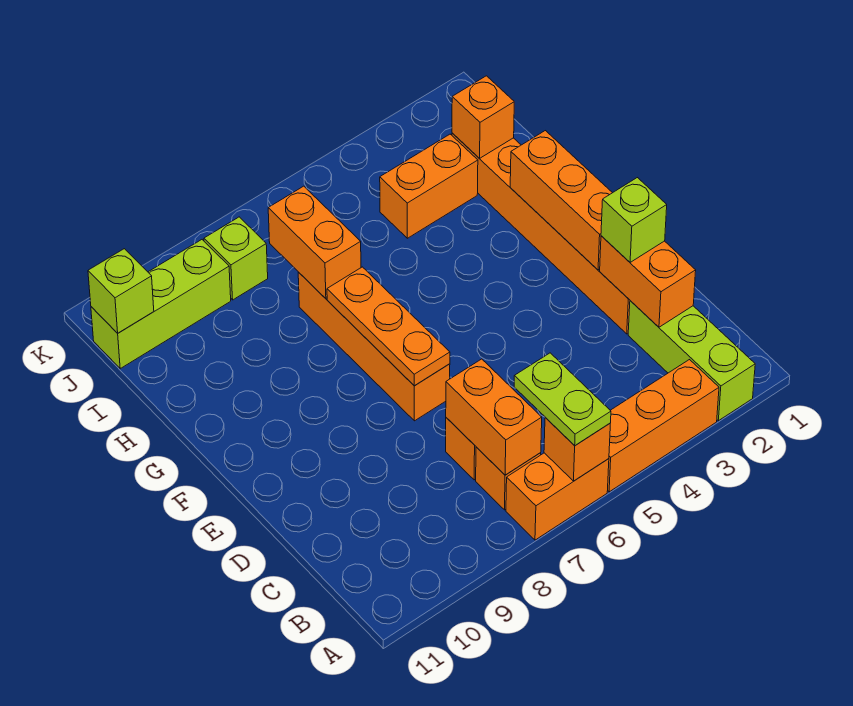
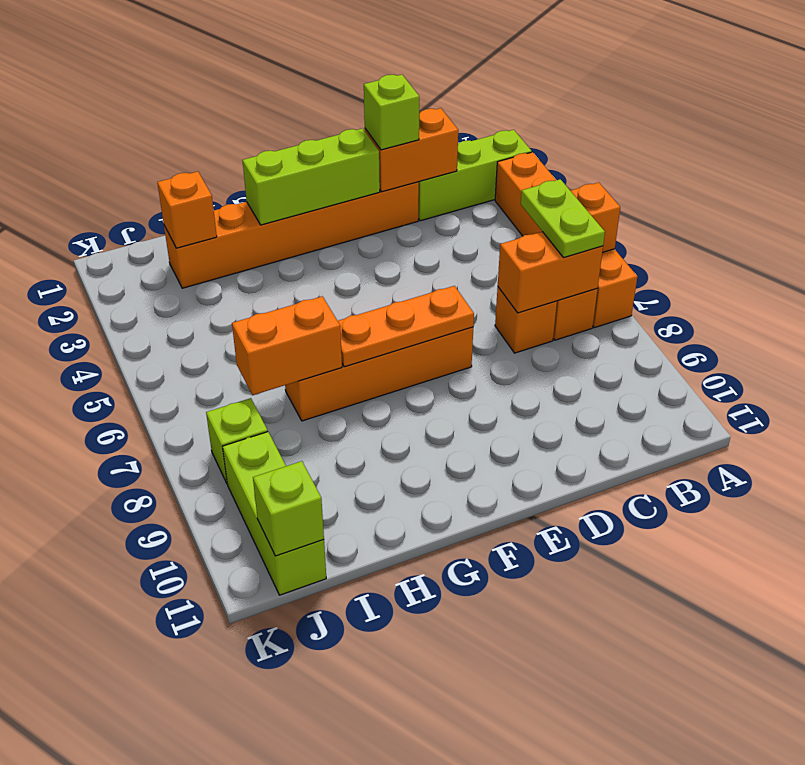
lime plate A6:B6 level 3 -> lime plate B6:B7 level 3
orange brick E2:G2 level 2 -> lime brick E2:G2 level 2
orange brick I3:I4 level 1 -> none

